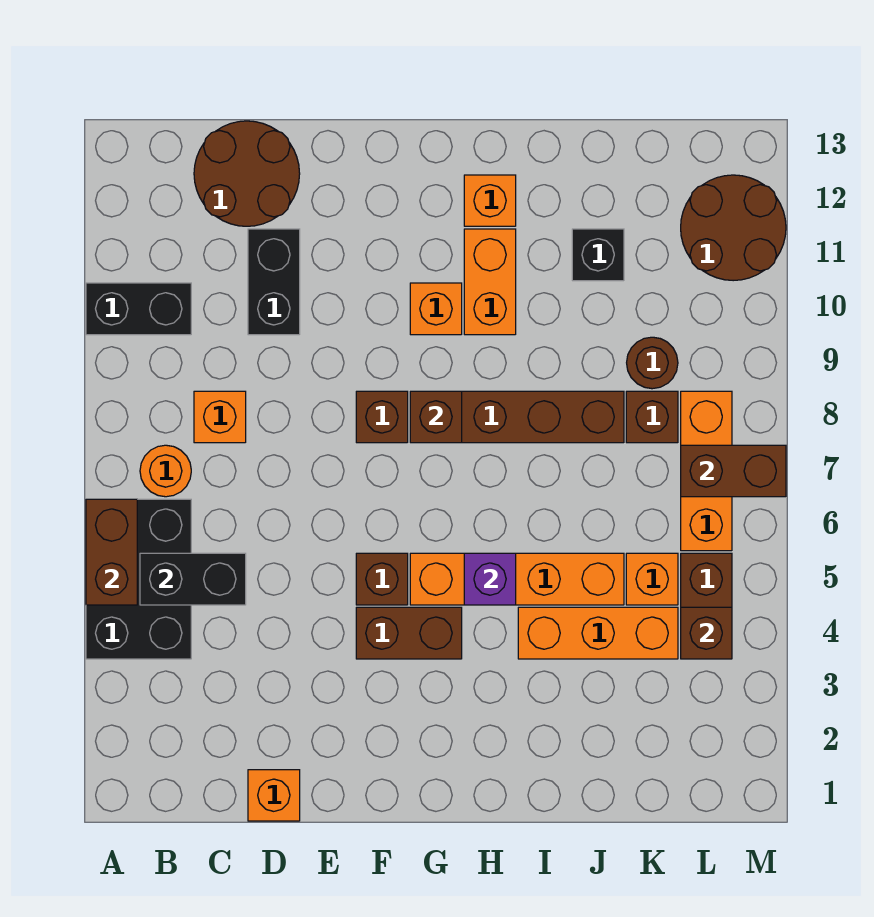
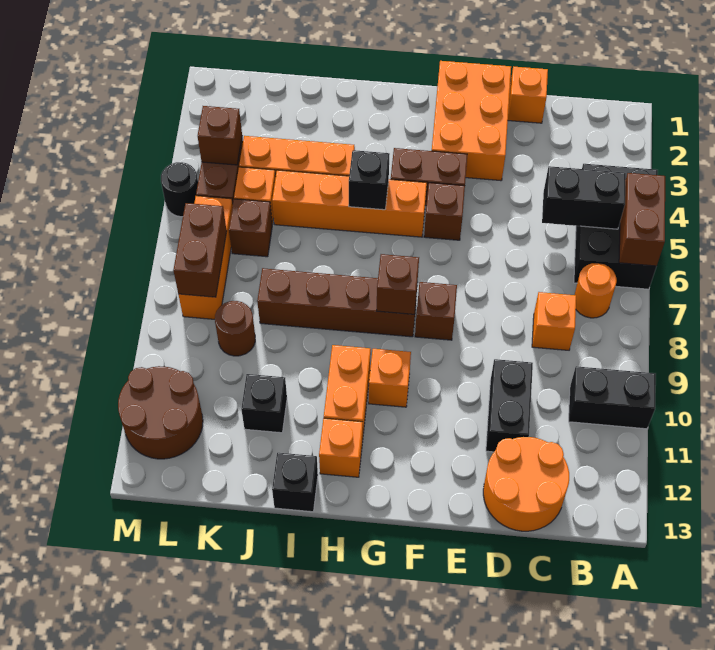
brown round brick C12:D13 level 1 -> orange round brick C12:D13 level 1
none -> orange brick E1:F3 level 1
purple brick H5 level 2 -> black brick H5 level 2
none -> black brick I13 level 1
brown brick K8 level 1 -> brown brick K6 level 1
brown brick L7:M7 level 2 -> brown brick L7:L8 level 2
none -> black round brick M5 level 1

